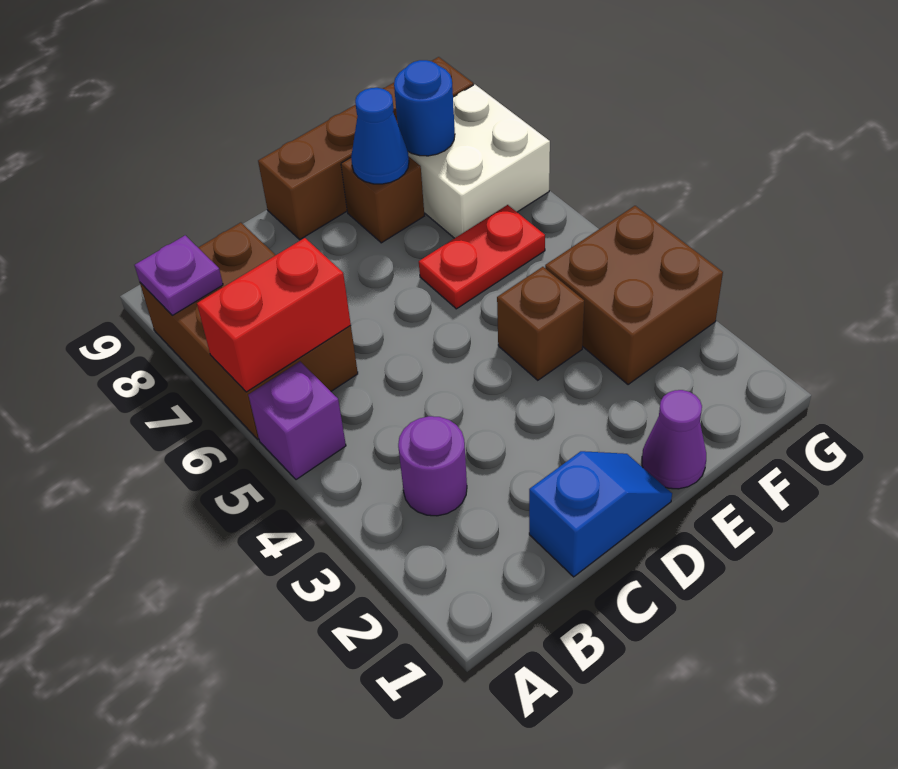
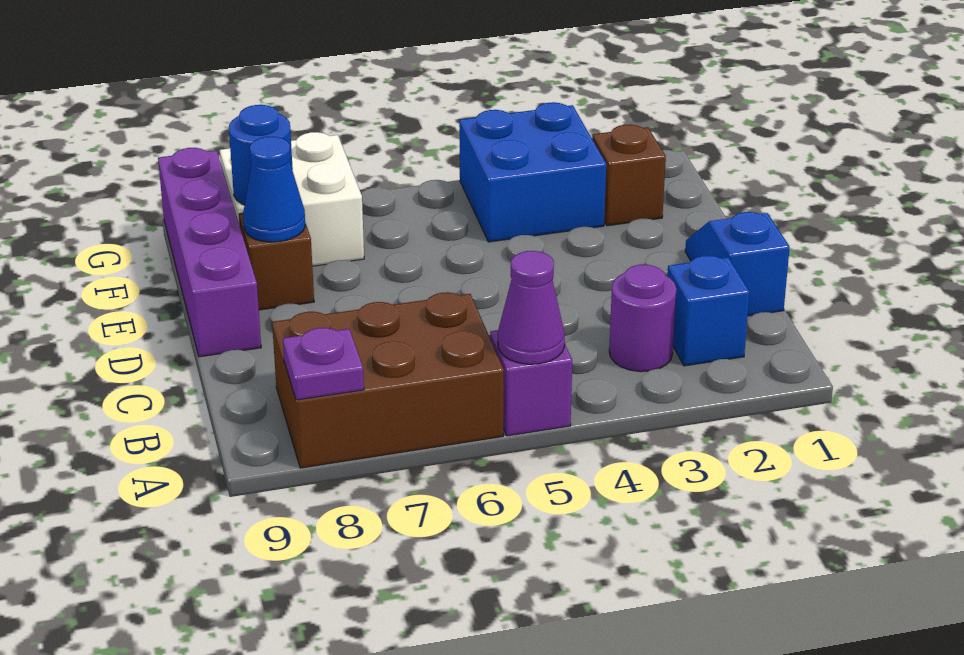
red brick A6:B6 level 2 -> none
none -> blue brick B2 level 1
brown brick D9:G9 level 1 -> purple brick D9:G9 level 1
purple cone E1 level 1 -> purple cone A5 level 2
brown brick E4 level 1 -> brown brick F2 level 1
red plate E6:F6 level 1 -> none
brown brick F3:G4 level 1 -> blue brick F3:G4 level 1

